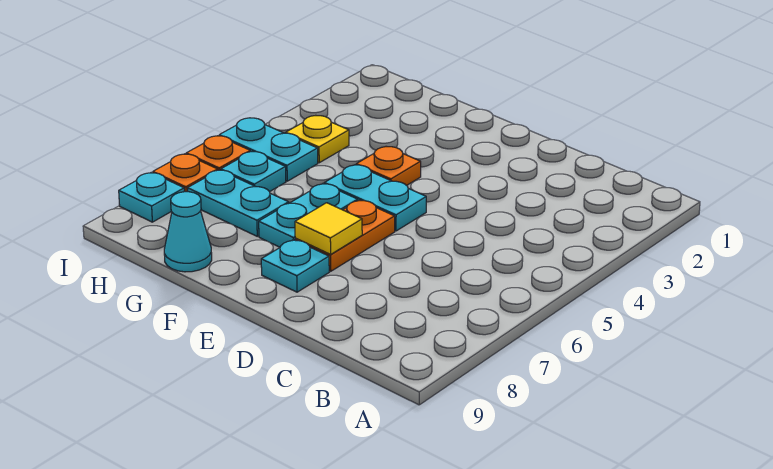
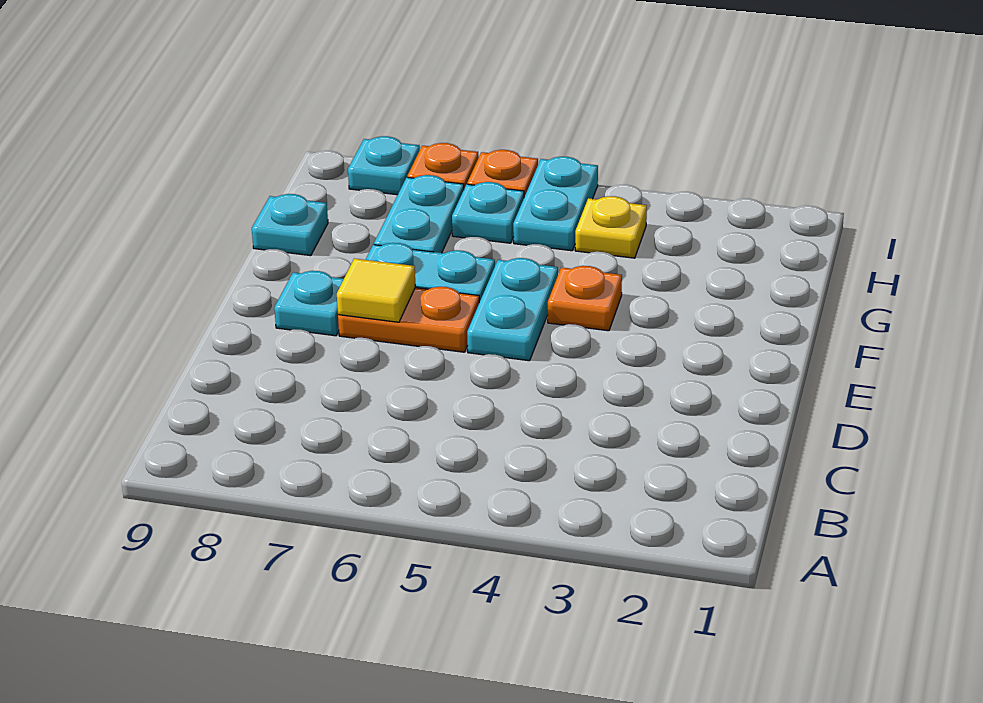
cyan cone G9 level 1 -> cyan plate G9 level 1

